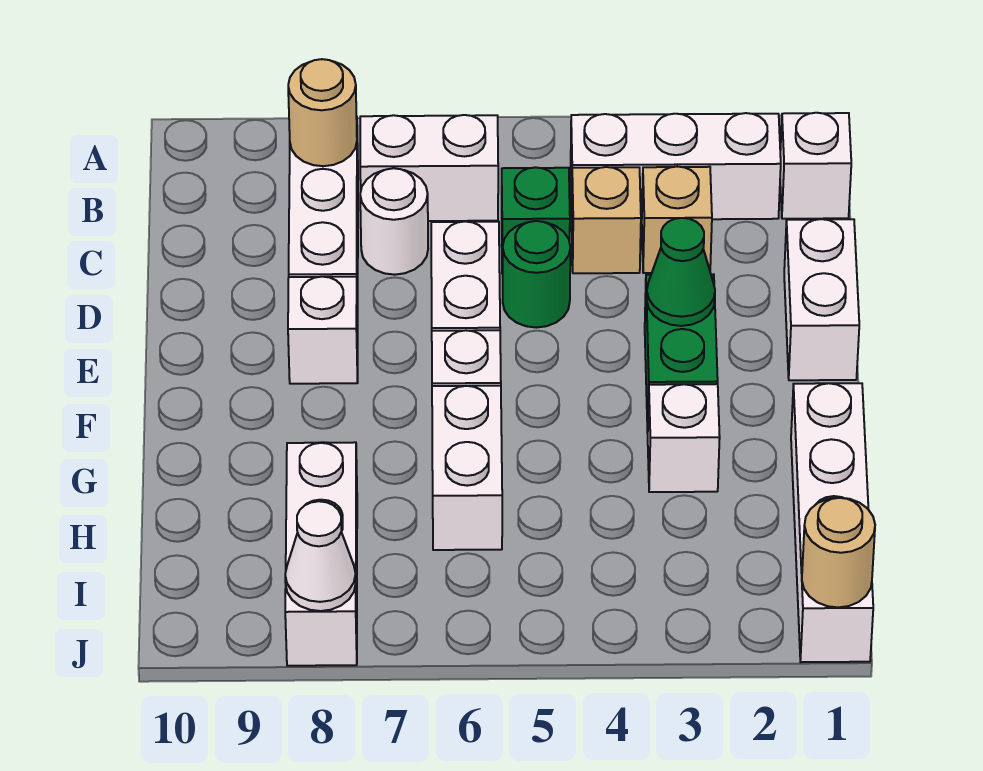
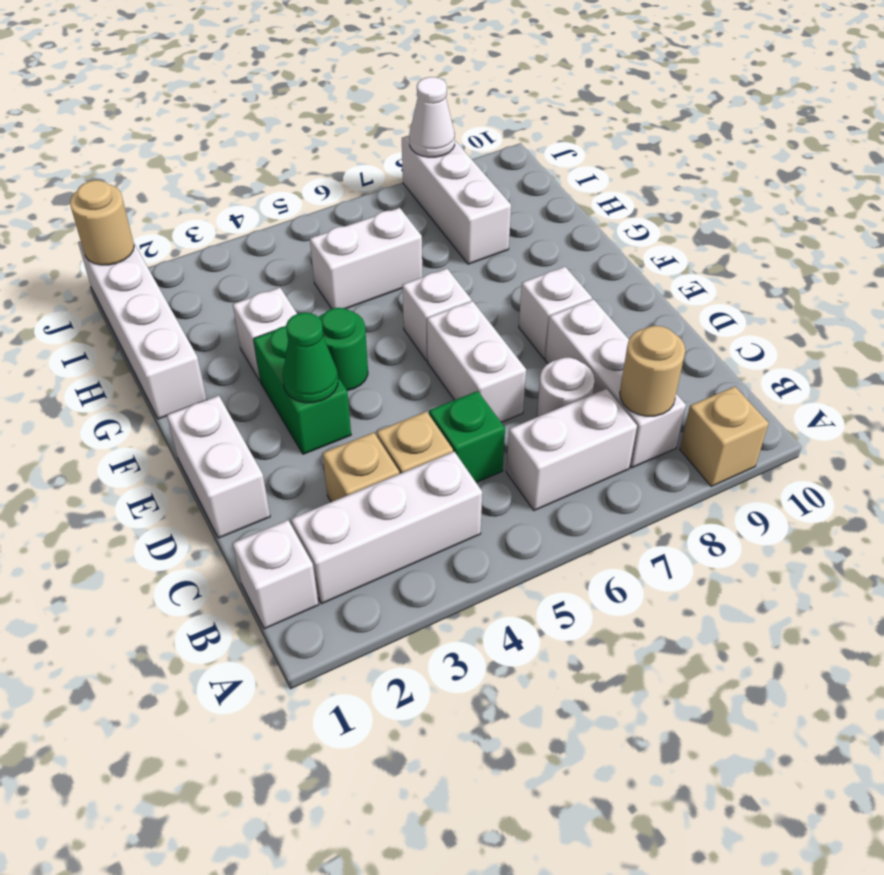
none -> tan brick A9 level 1
green round brick D5 level 1 -> green round brick F4 level 1
white brick G6:H6 level 1 -> white brick H5:H6 level 1

